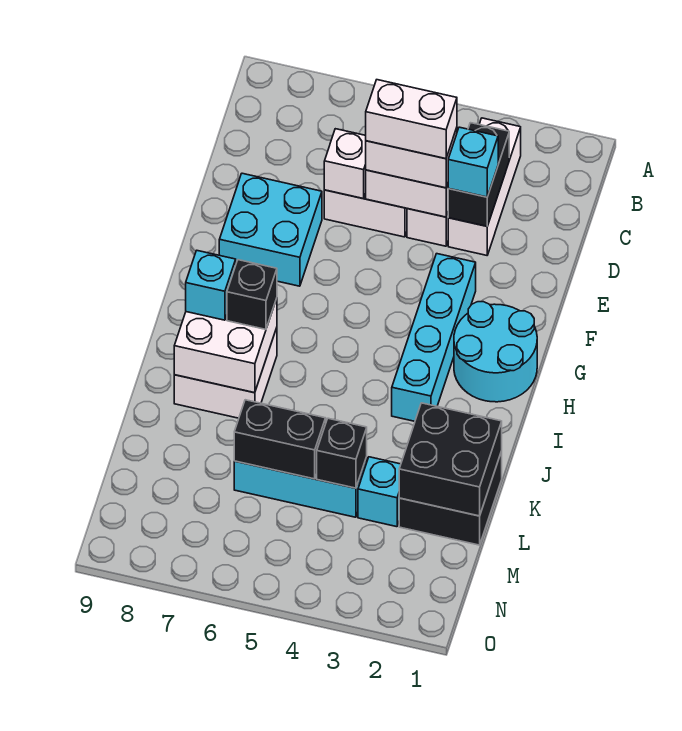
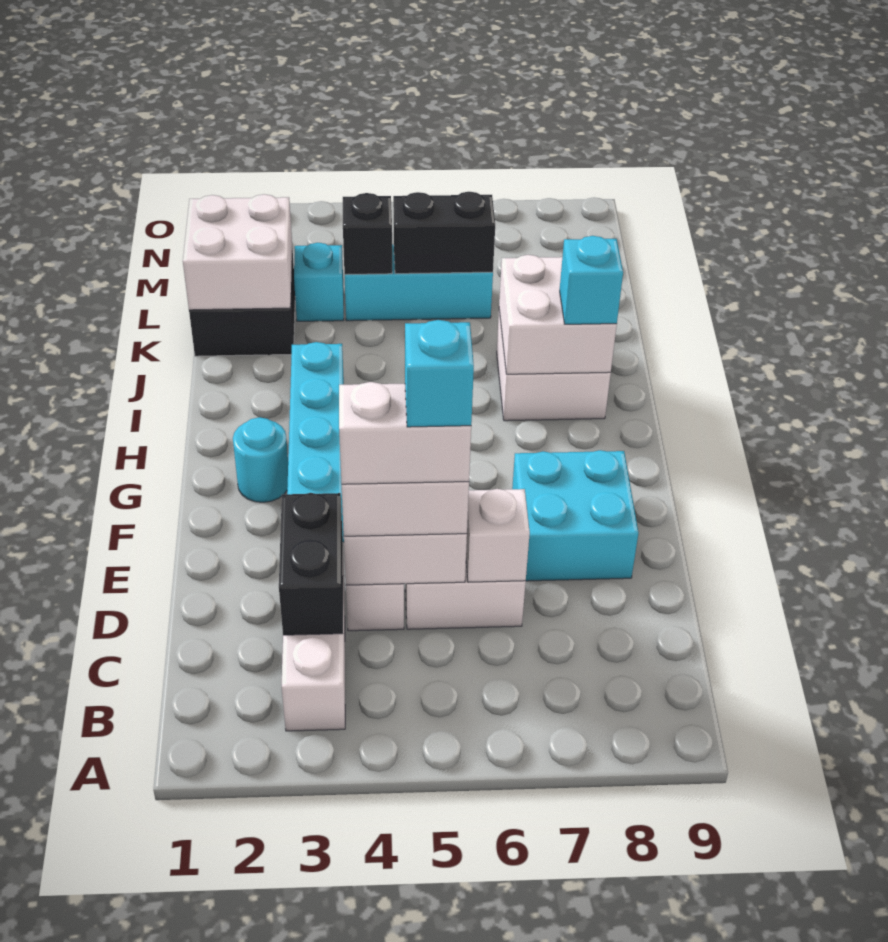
cyan brick D3 level 3 -> cyan brick D5 level 5
cyan round brick G1:H2 level 1 -> cyan round brick G2 level 1
black brick I7 level 3 -> none
black brick K1:L2 level 2 -> white brick K1:L2 level 2

